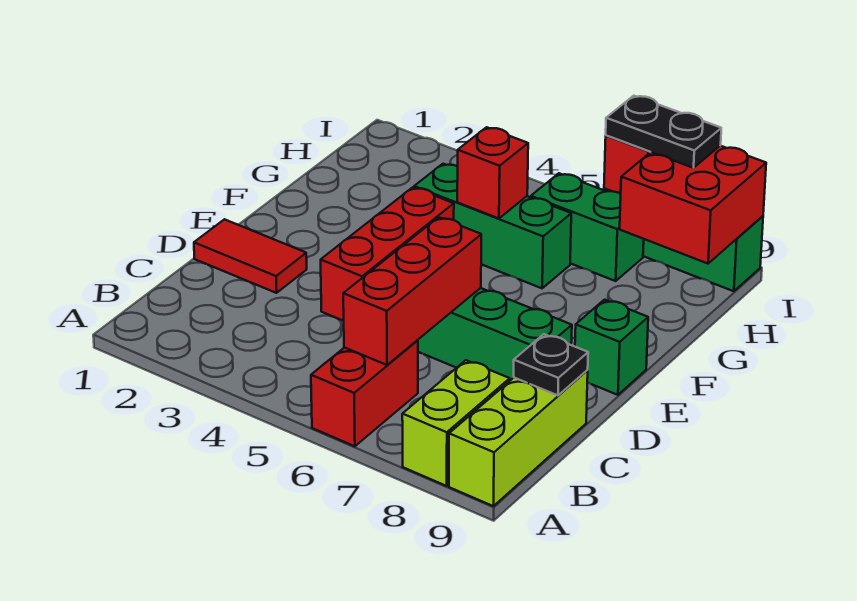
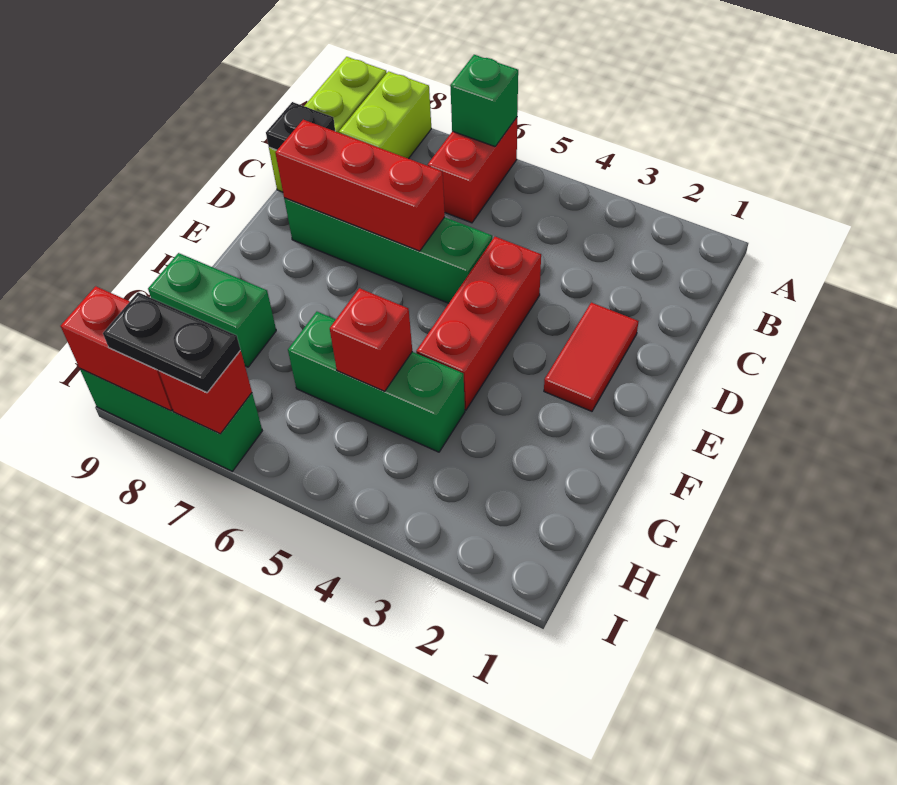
red brick B6:D6 level 2 -> red brick D6:D8 level 2
red tile D1:D2 level 1 -> red tile D2:E2 level 1
green brick E9 level 1 -> green brick A6 level 2
green brick H6:H7 level 1 -> green brick G8:G9 level 1
red brick H8:I9 level 2 -> red brick I8:I9 level 2

